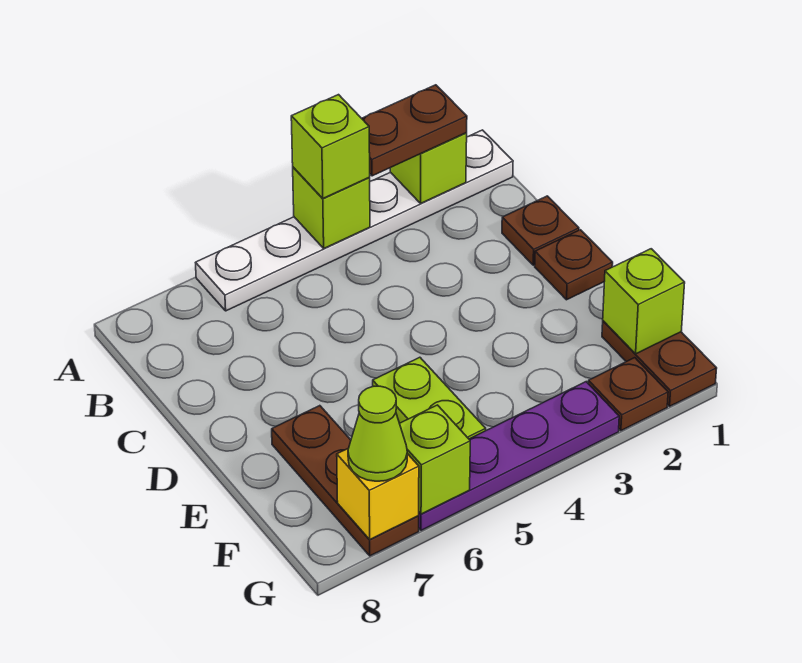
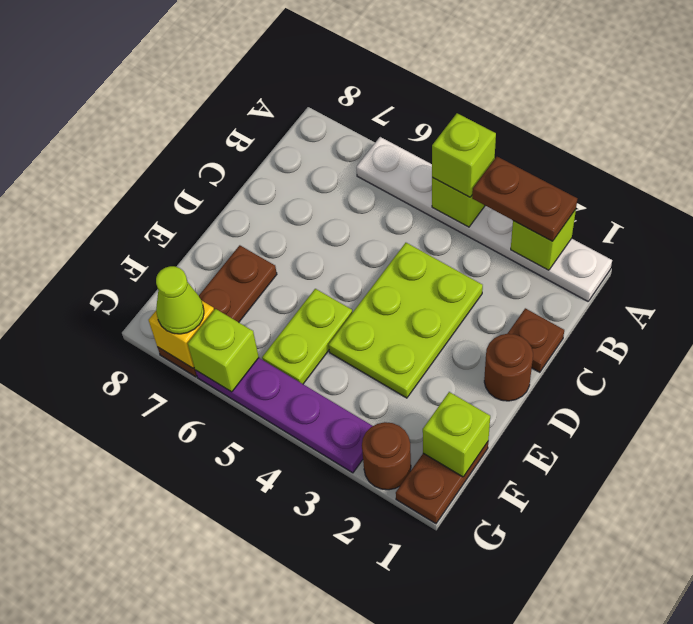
none -> lime plate C3:E4 level 1
brown plate D1 level 1 -> brown round brick D1 level 1
brown plate G2 level 1 -> brown round brick G2 level 1

